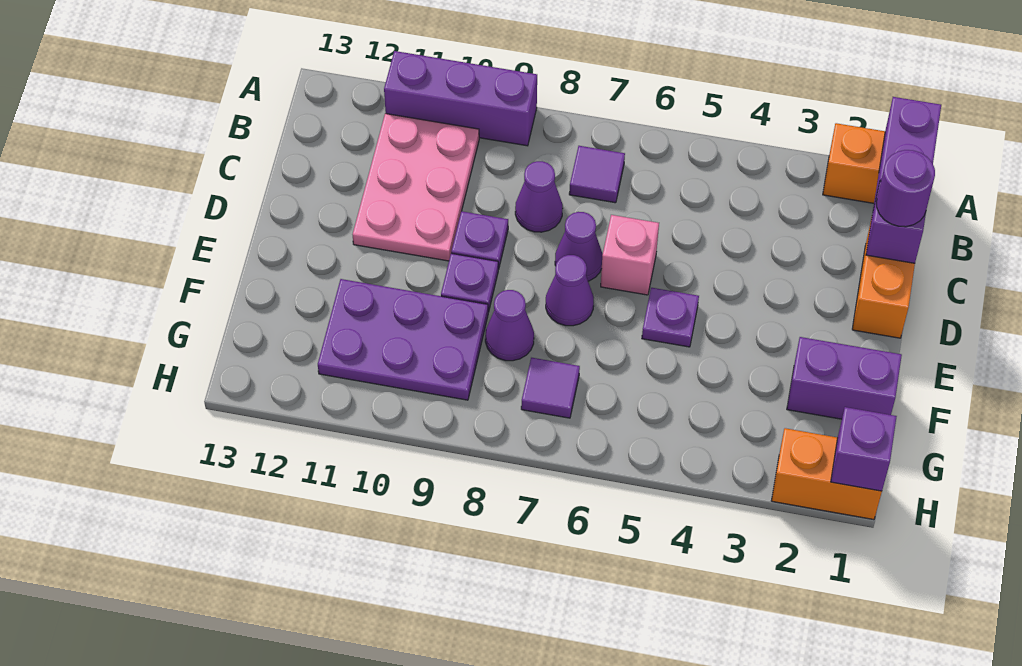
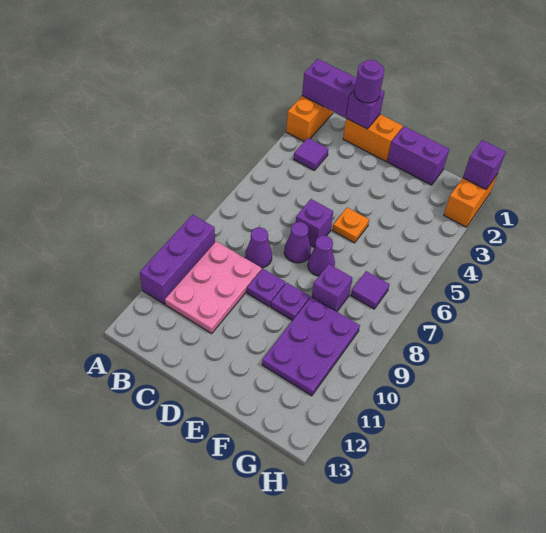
purple tile B7 level 1 -> purple tile B3 level 1
pink plate B10:D11 level 1 -> pink plate B9:C11 level 1
pink brick D6 level 1 -> purple brick D6 level 1
purple plate E5 level 1 -> orange plate E5 level 1
purple brick F1:F2 level 1 -> purple brick E1:F1 level 1
purple cone F8 level 1 -> purple brick F8 level 1

